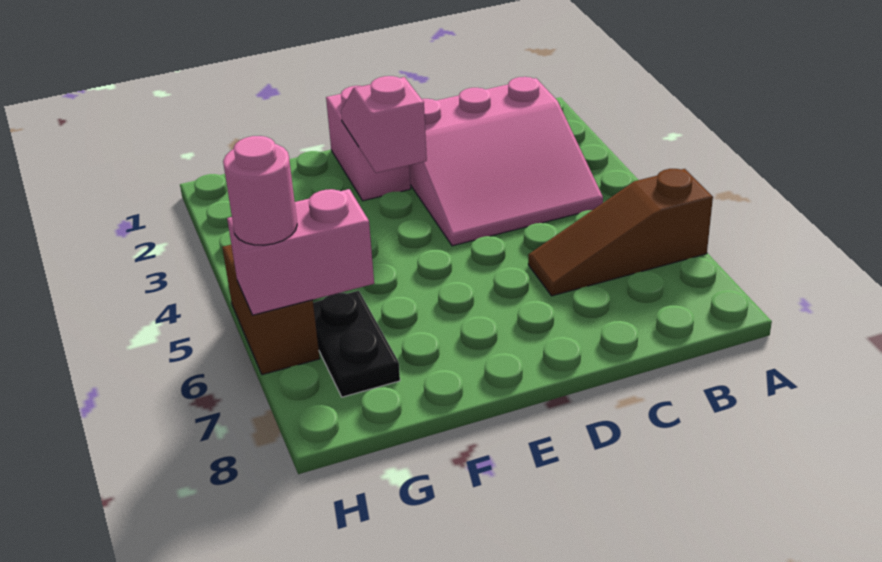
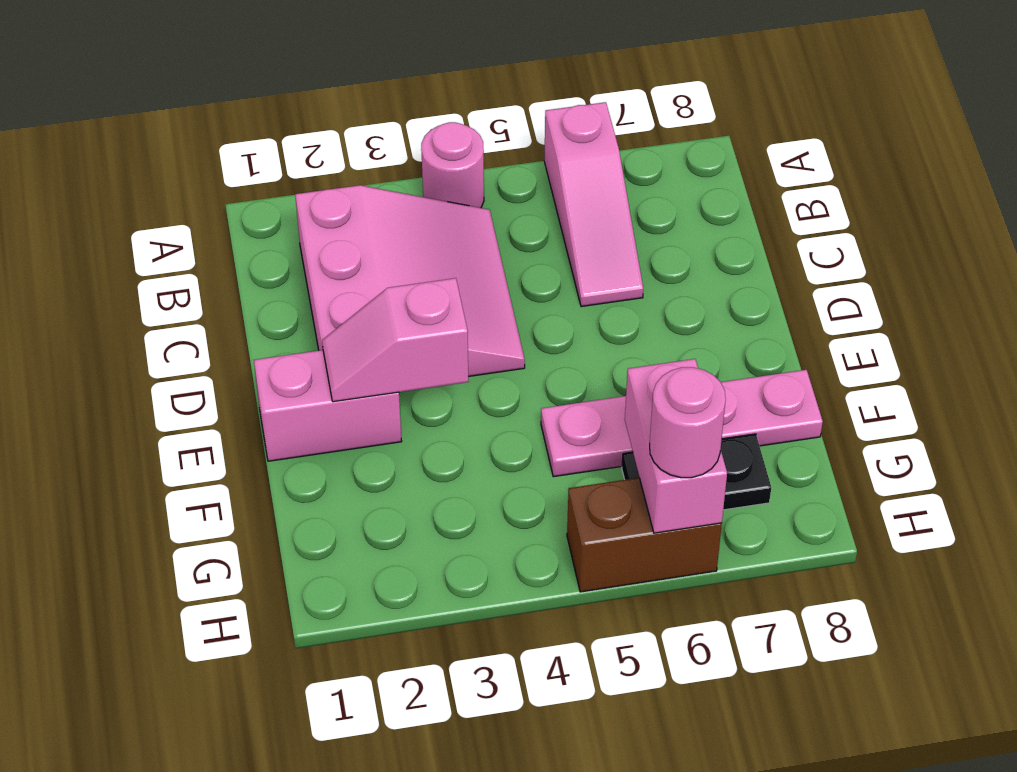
none -> pink round brick A4 level 1
brown slope A6:C6 level 1 top A -> pink slope A6:C6 level 1 top A
none -> pink plate F5:F8 level 1

